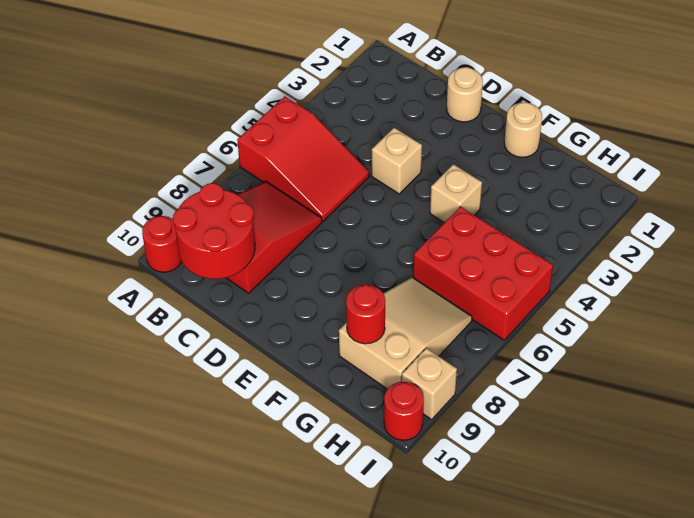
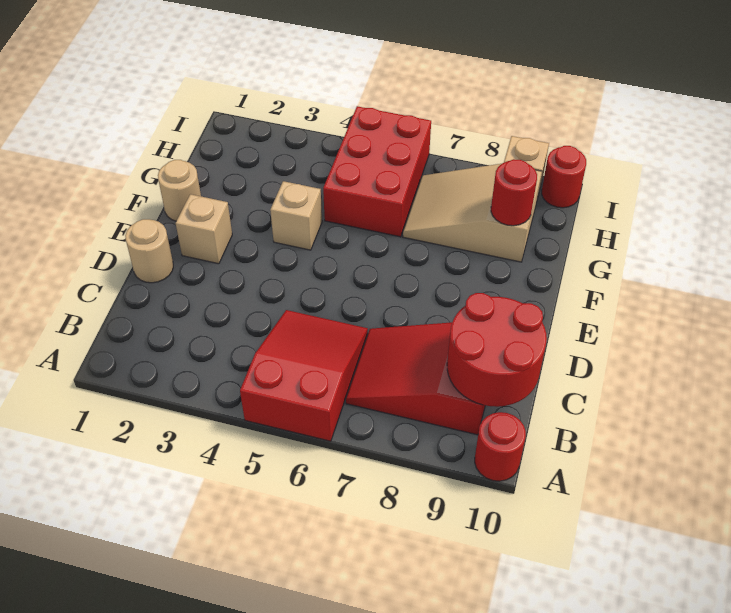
tan brick D4 level 1 -> tan brick E2 level 1

